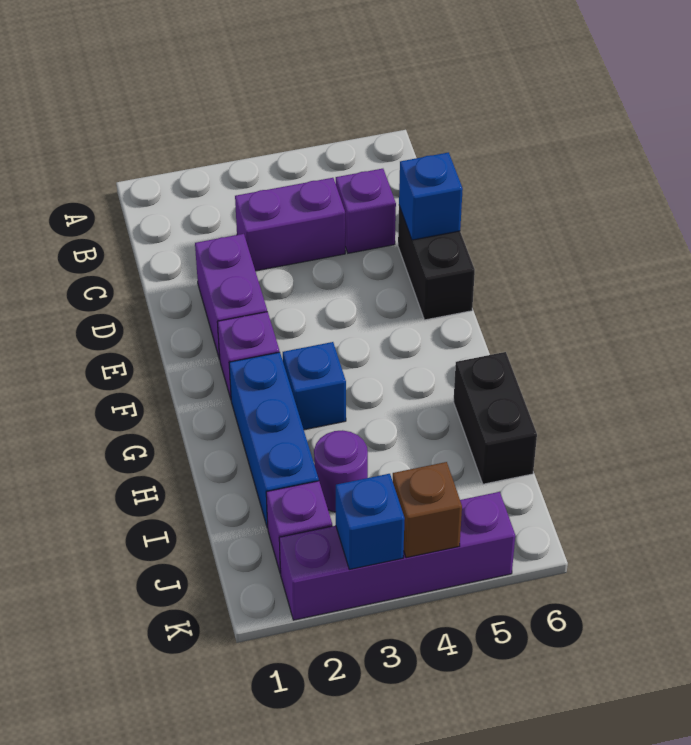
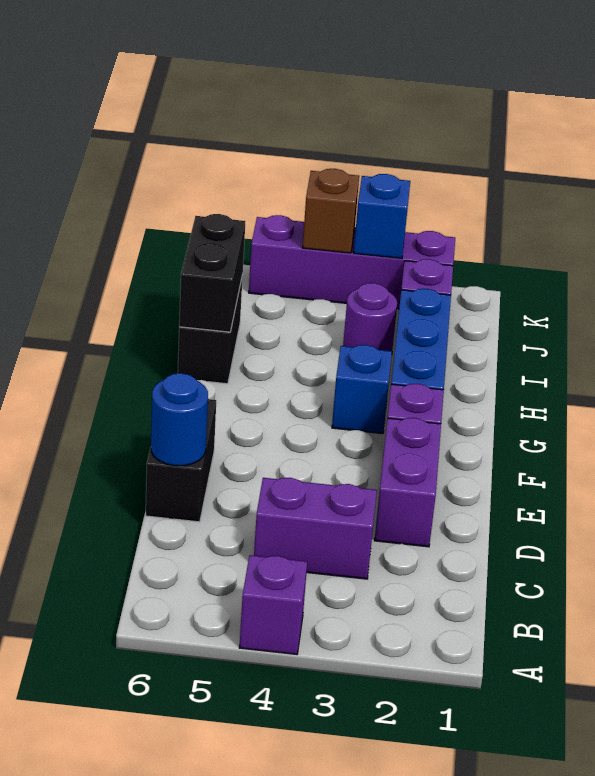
purple brick C5 level 1 -> purple brick A4 level 1
blue brick D6 level 2 -> blue round brick D6 level 2
none -> black brick H6:I6 level 2

